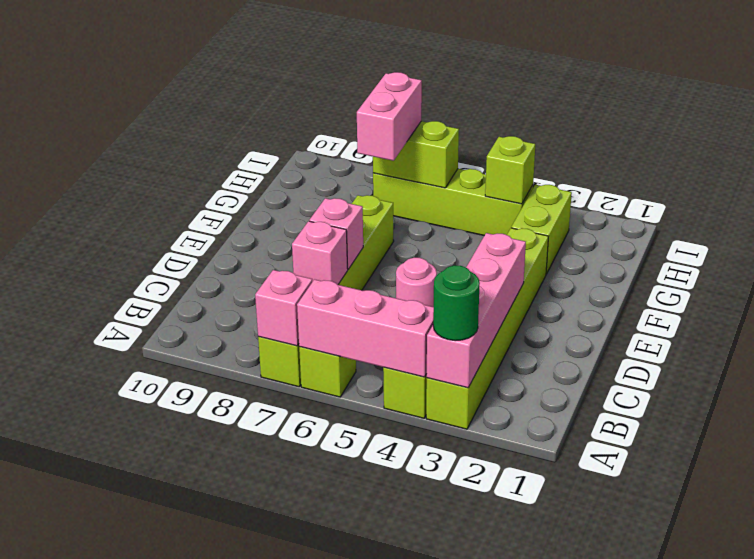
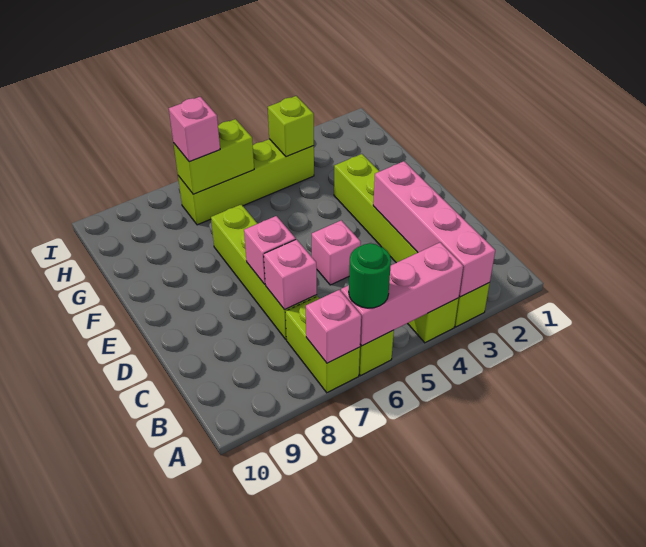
green round brick A3 level 3 -> green round brick A6 level 3
pink round brick D5 level 1 -> pink brick D5 level 1
lime brick G3:H3 level 1 -> none
pink brick G7:H7 level 3 -> pink brick H7 level 3

